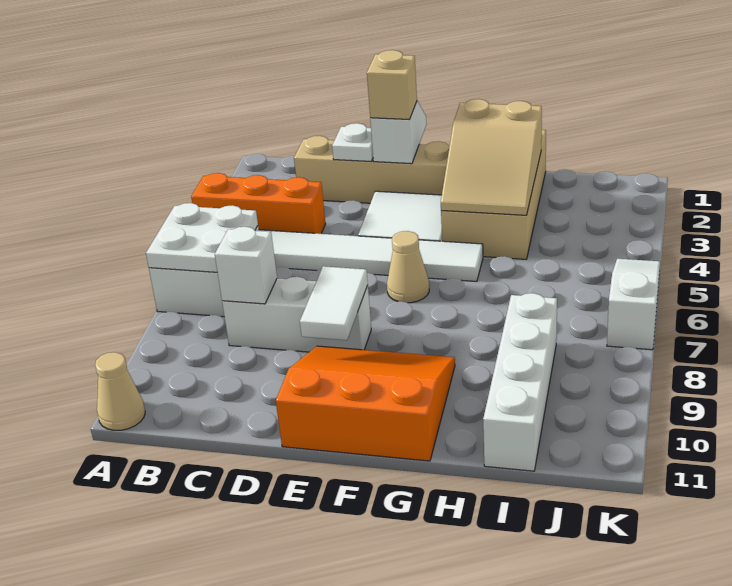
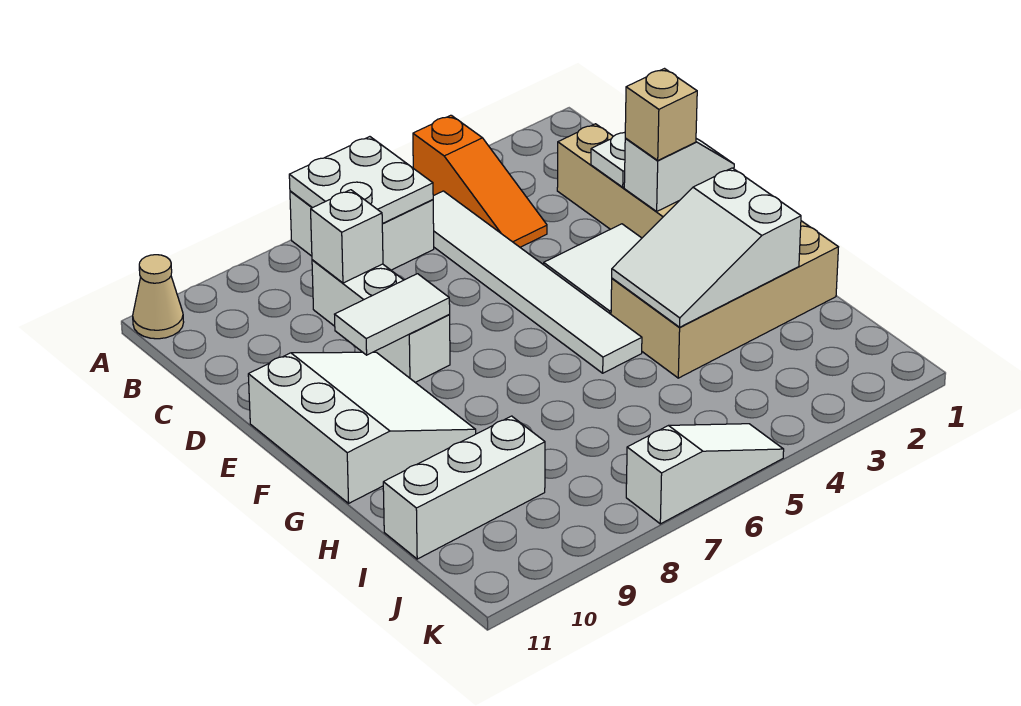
orange brick A4:C4 level 1 -> orange slope A4:C4 level 1 top A
orange slope E9:G11 level 1 top 11 -> white slope E9:G11 level 1 top 11
tan cone F6 level 1 -> none
tan slope G2:H4 level 2 top 2 -> white slope G2:H4 level 2 top 2
white brick I8:I11 level 1 -> white brick I9:I11 level 1

